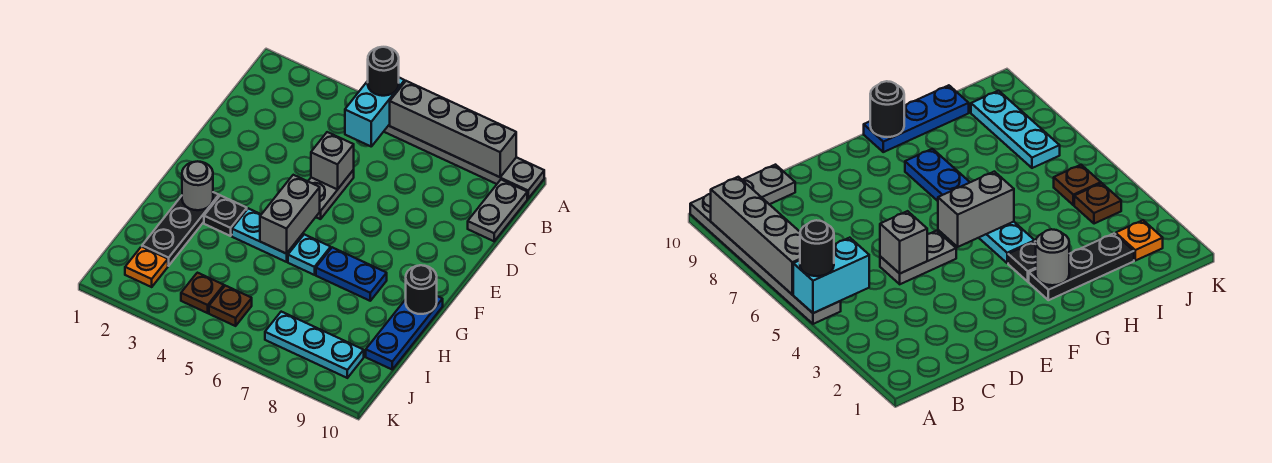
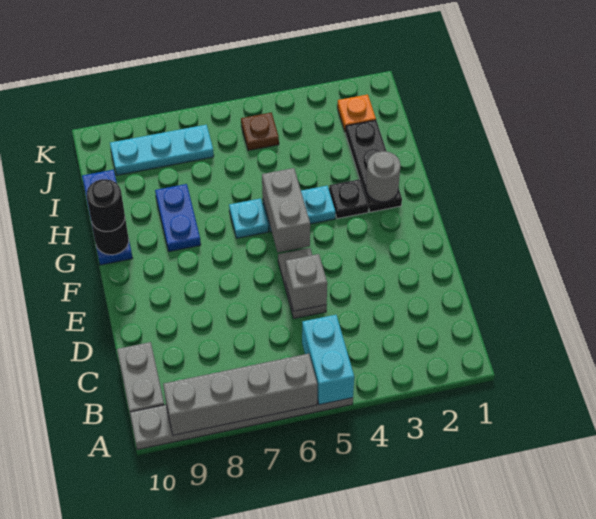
black round brick A5 level 3 -> black round brick G10 level 3
blue plate G7:G8 level 1 -> blue plate G8:H8 level 1
brown plate J4 level 1 -> none

